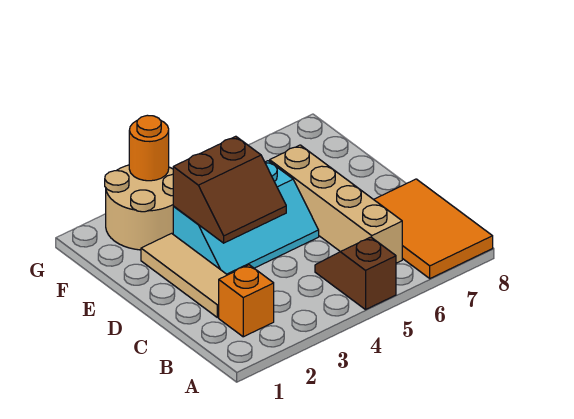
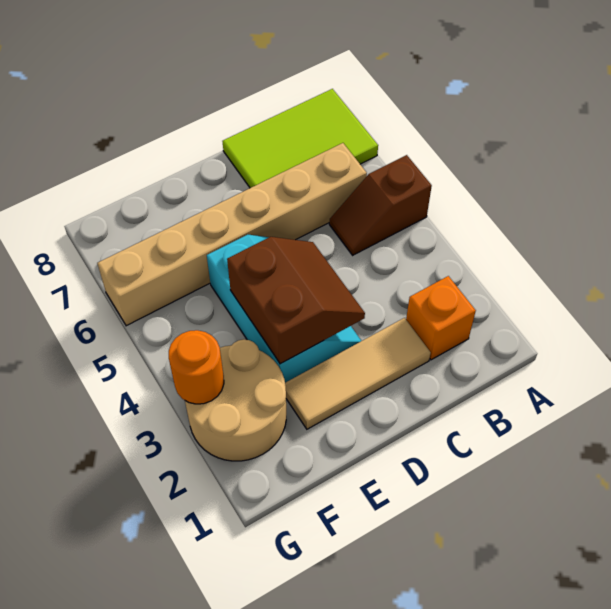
orange tile A7:C8 level 1 -> lime tile A7:C8 level 1
tan brick B6:E6 level 1 -> tan brick B6:G6 level 1

